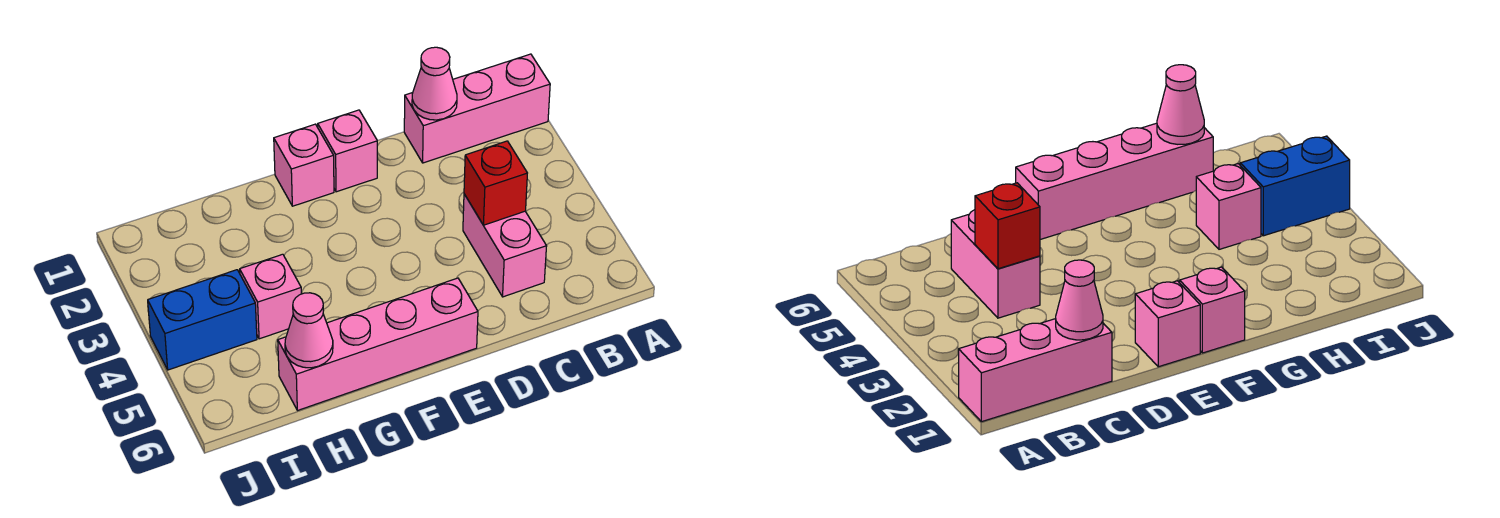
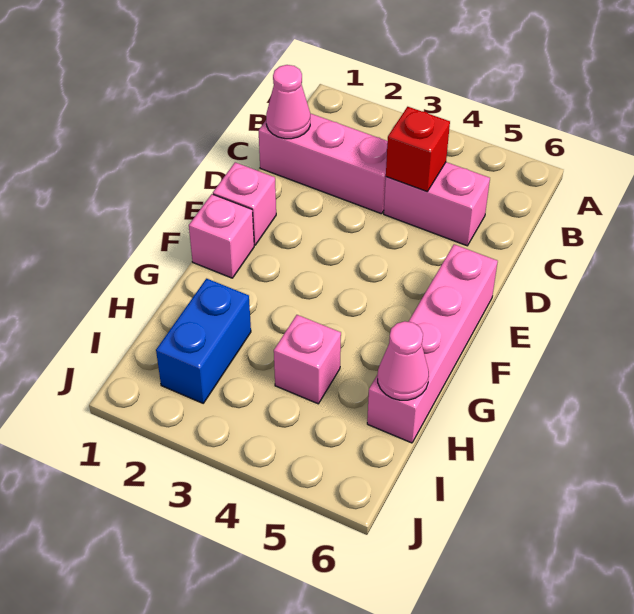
pink brick A1:C1 level 1 -> pink brick C1:C3 level 1
blue brick I4:J4 level 1 -> blue brick H2:I2 level 1

